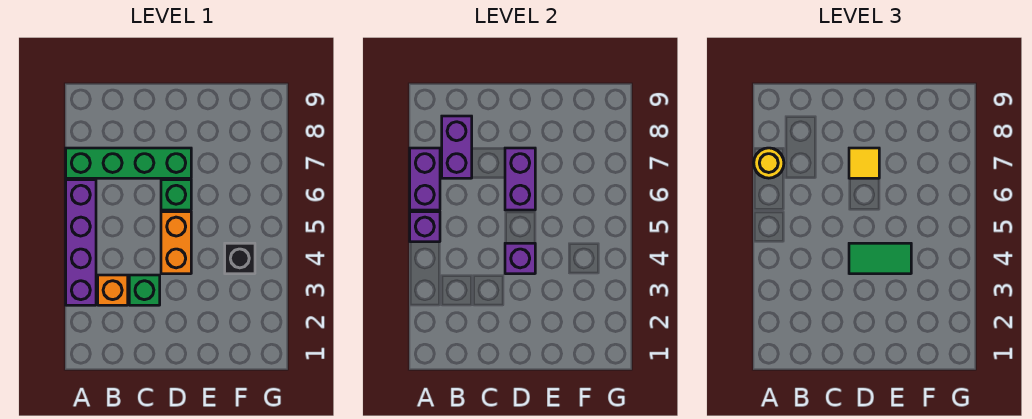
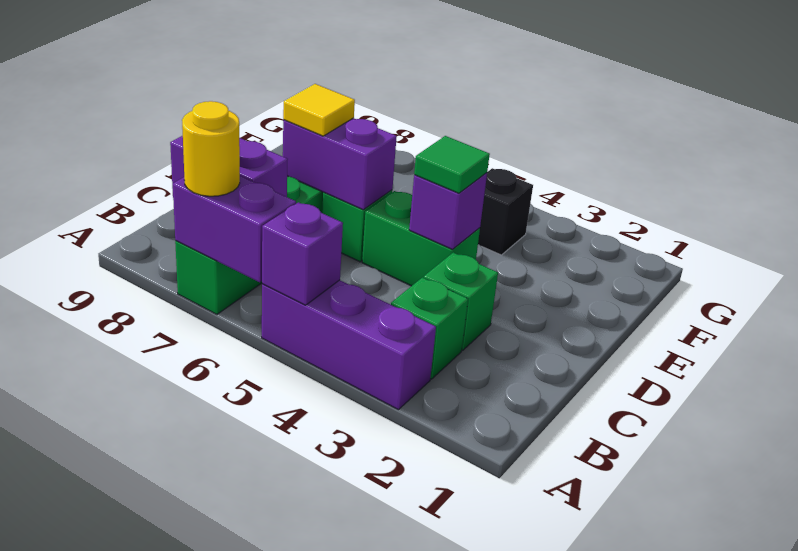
purple brick A3:A6 level 1 -> purple brick A3:A5 level 1
orange brick B3 level 1 -> green brick B3 level 1
orange brick D4:D5 level 1 -> green brick D4:D5 level 1
green tile D4:E4 level 3 -> green tile D4 level 3

